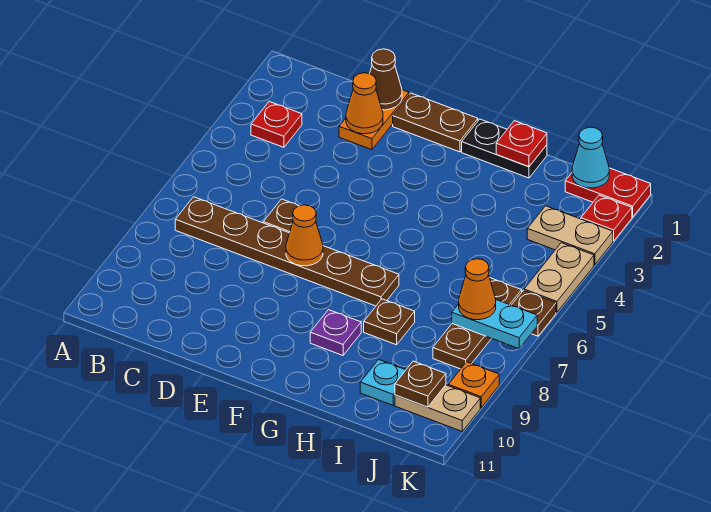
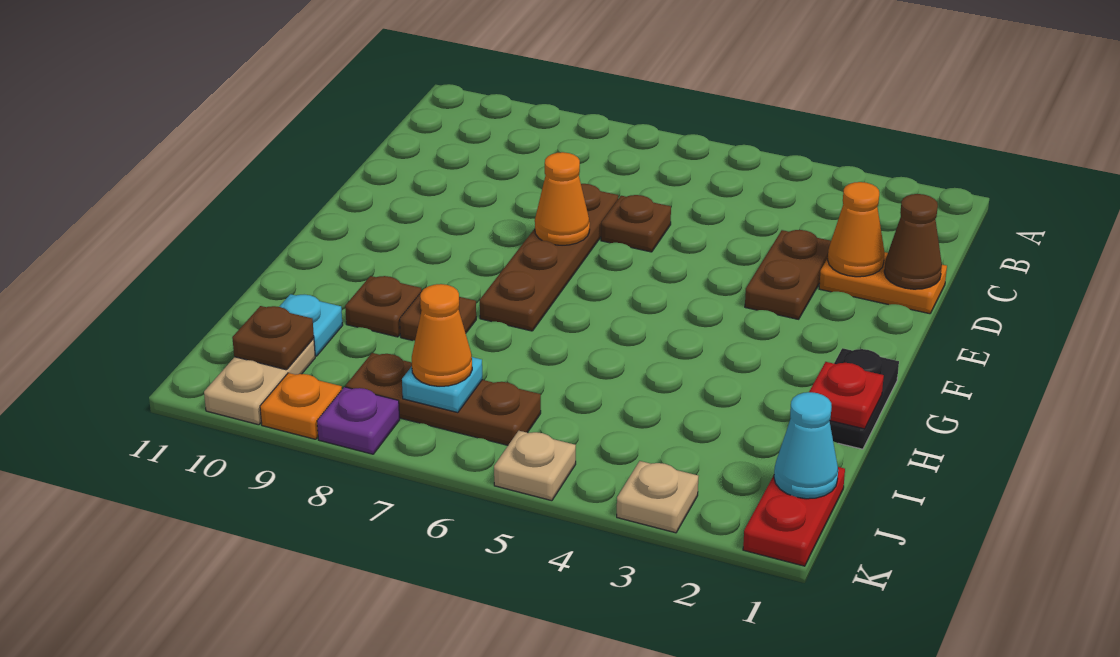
red plate B3 level 1 -> none
brown plate B7:G7 level 1 -> brown plate D7:G7 level 1
brown plate E1:F1 level 1 -> brown plate D3:E3 level 1
purple plate G9 level 1 -> purple plate K8 level 1
tan plate J3:K3 level 1 -> tan plate K3 level 1
cyan plate J7:K7 level 2 -> cyan plate J7 level 2
red plate K2 level 1 -> none
tan plate K4:K5 level 1 -> tan plate K5 level 1
brown plate K6 level 1 -> brown plate H9 level 1

